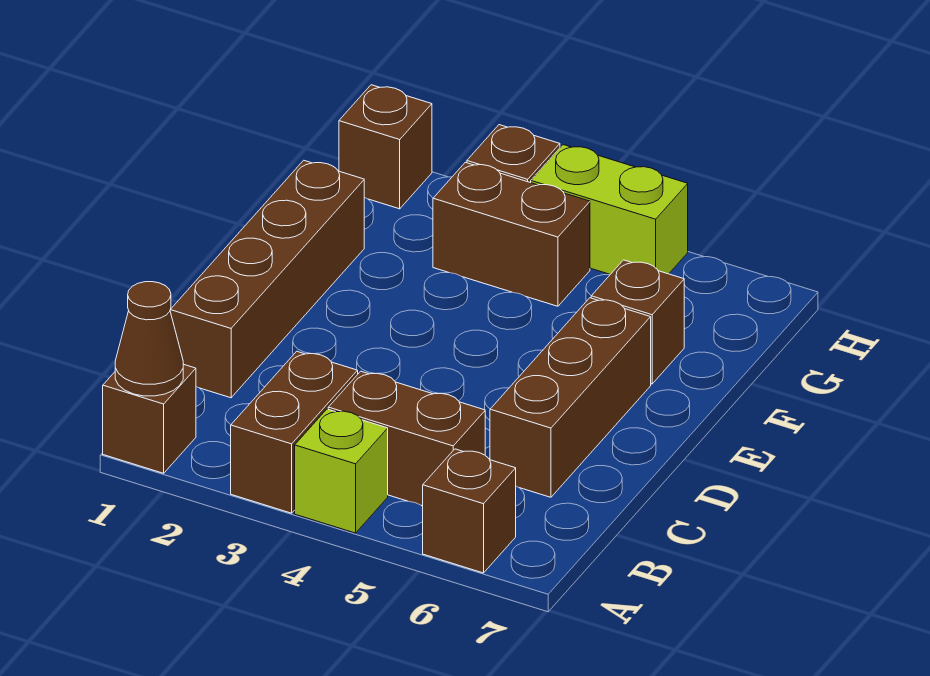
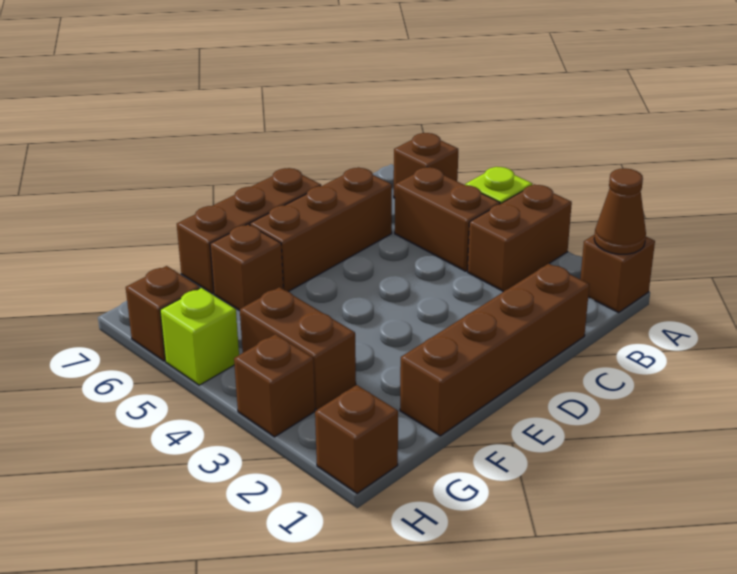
none -> brown brick D7:F7 level 1
lime brick H4:H5 level 1 -> lime brick H5 level 1
none -> brown brick H6 level 1

